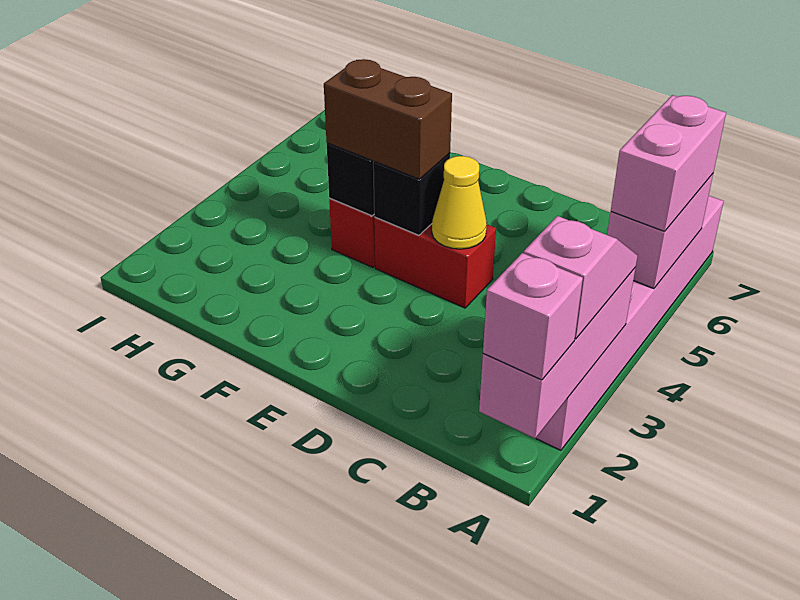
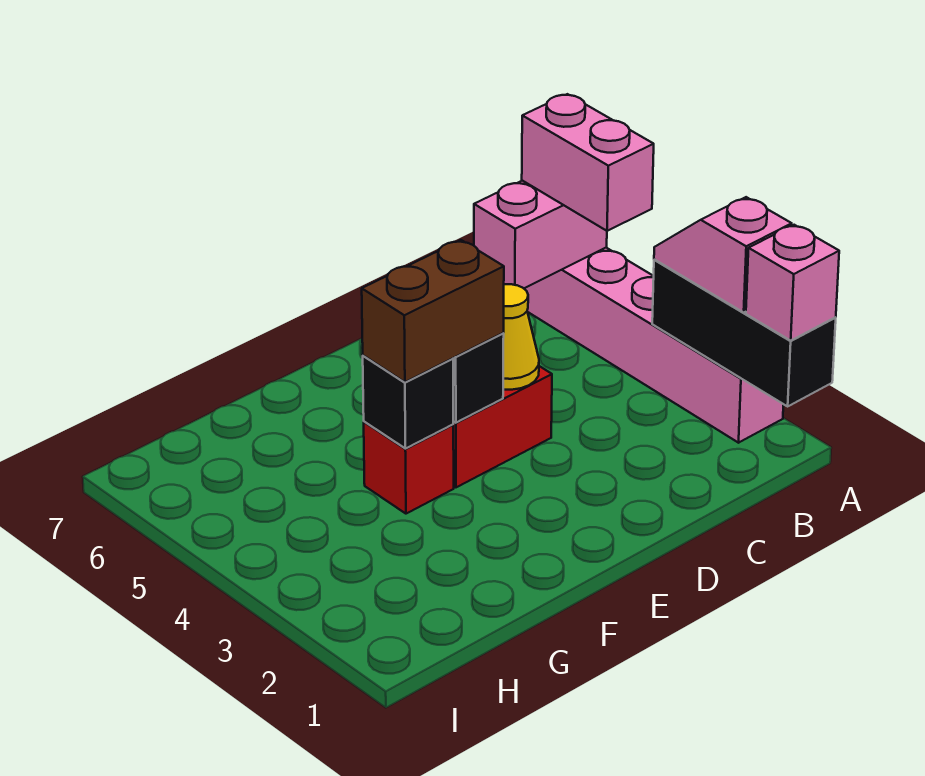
pink brick A1:A3 level 2 -> black brick A1:A3 level 2
pink brick A5:A6 level 2 -> pink brick A6:B6 level 2

